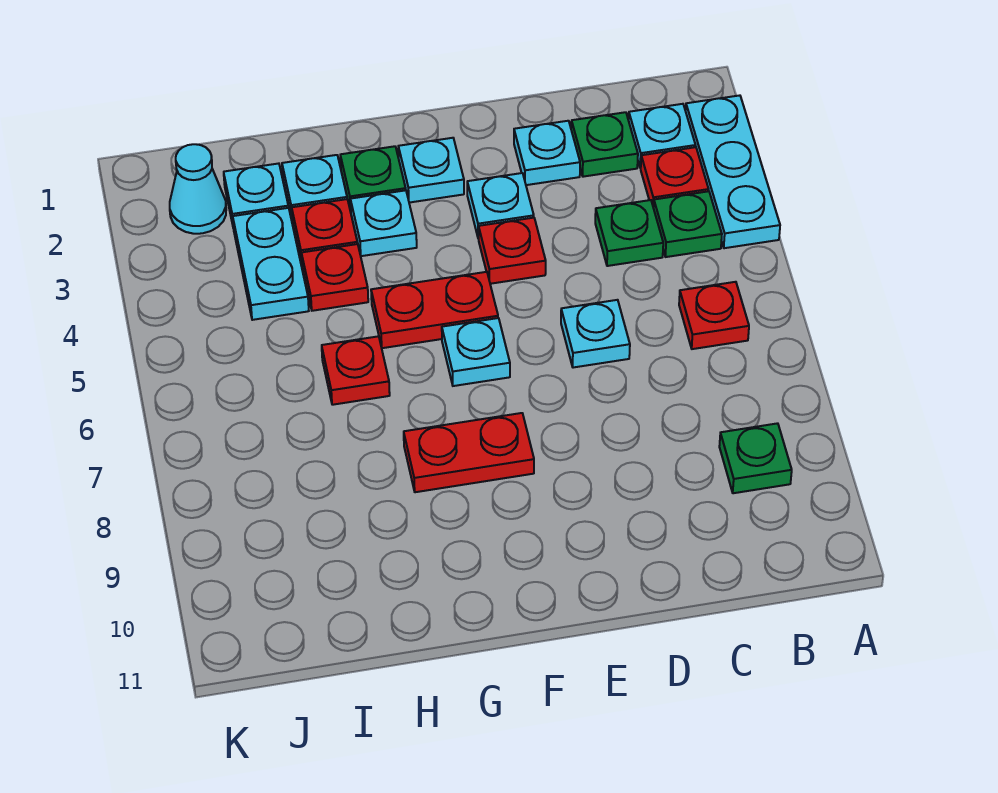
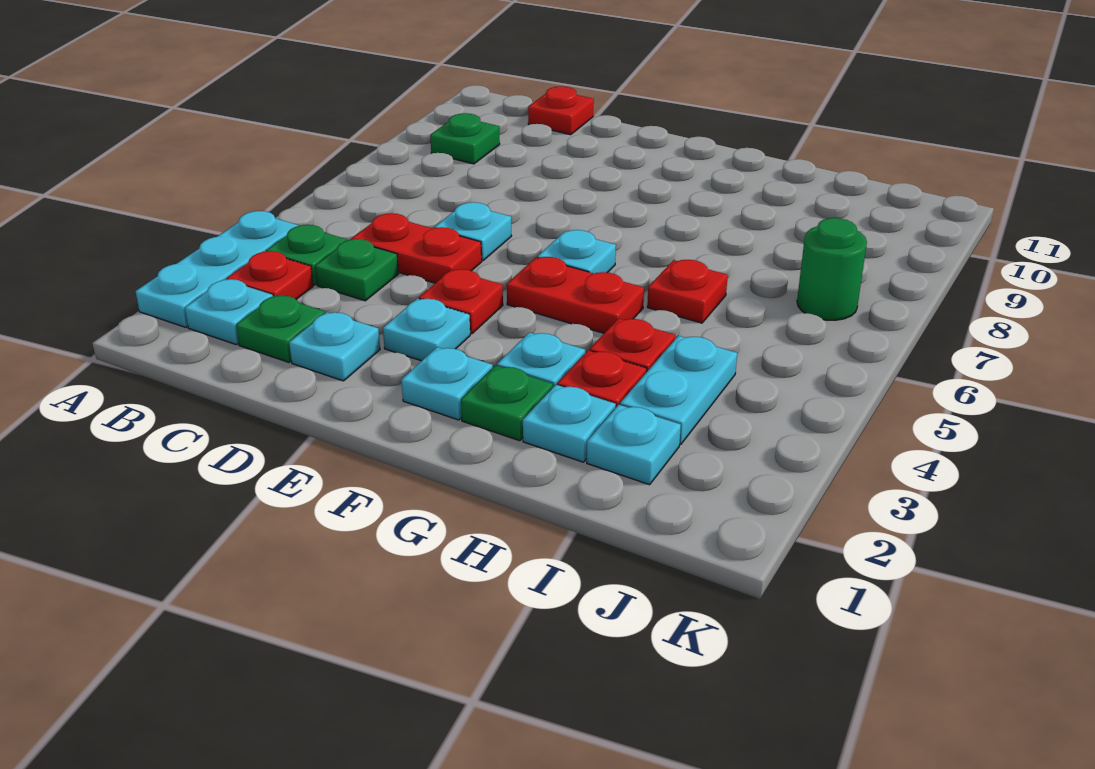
red plate B6 level 1 -> red plate C11 level 1
red plate F8:G8 level 1 -> red plate C5:D5 level 1
cyan cone J2 level 1 -> none
none -> green round brick J7 level 1

